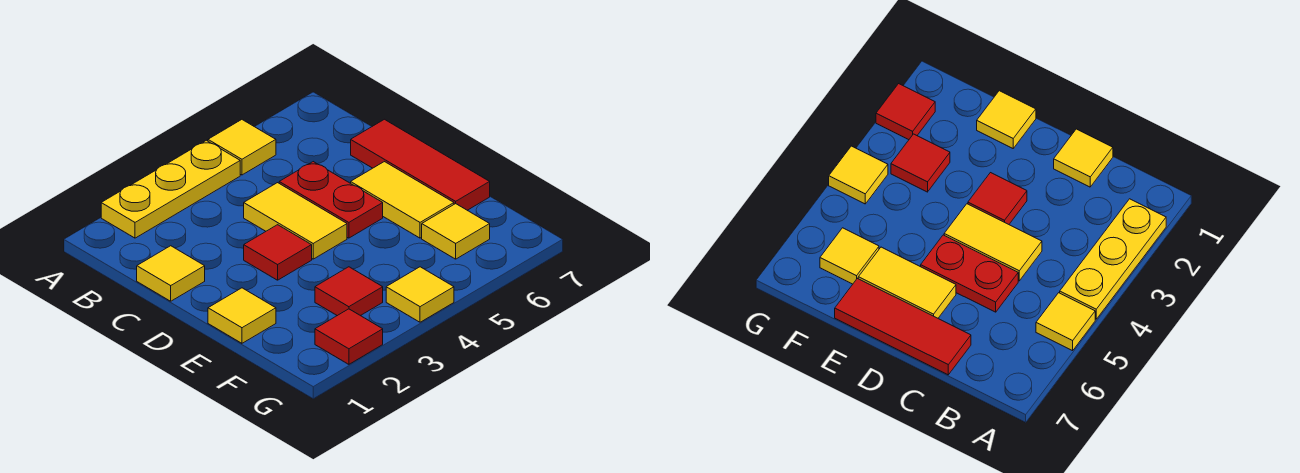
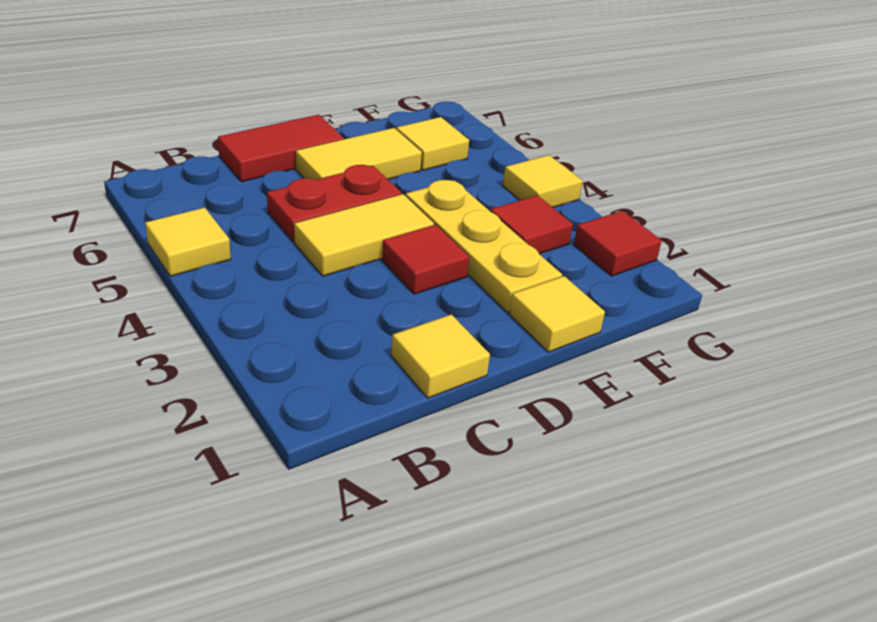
yellow plate A2:A4 level 1 -> yellow plate E2:E4 level 1
red tile C7:E7 level 1 -> red tile C7:D7 level 1

